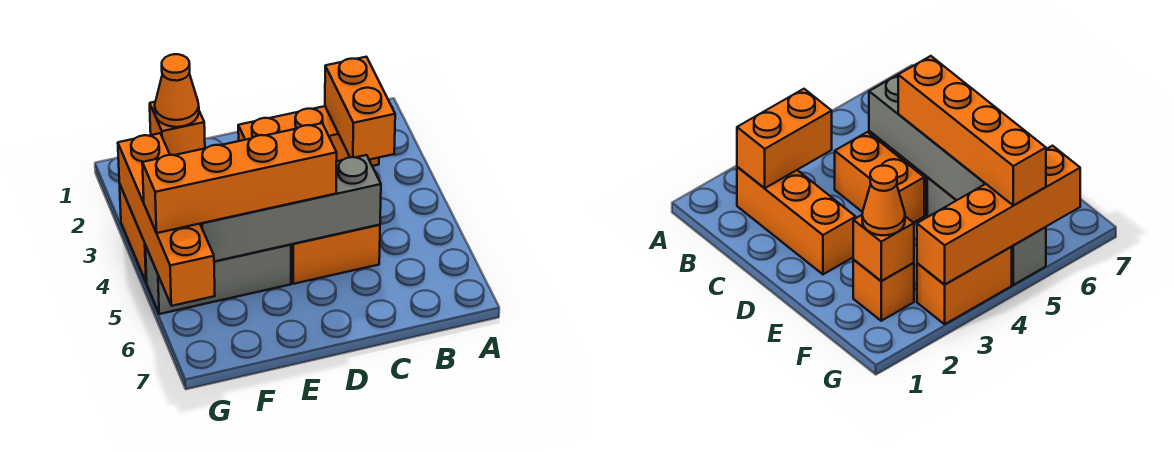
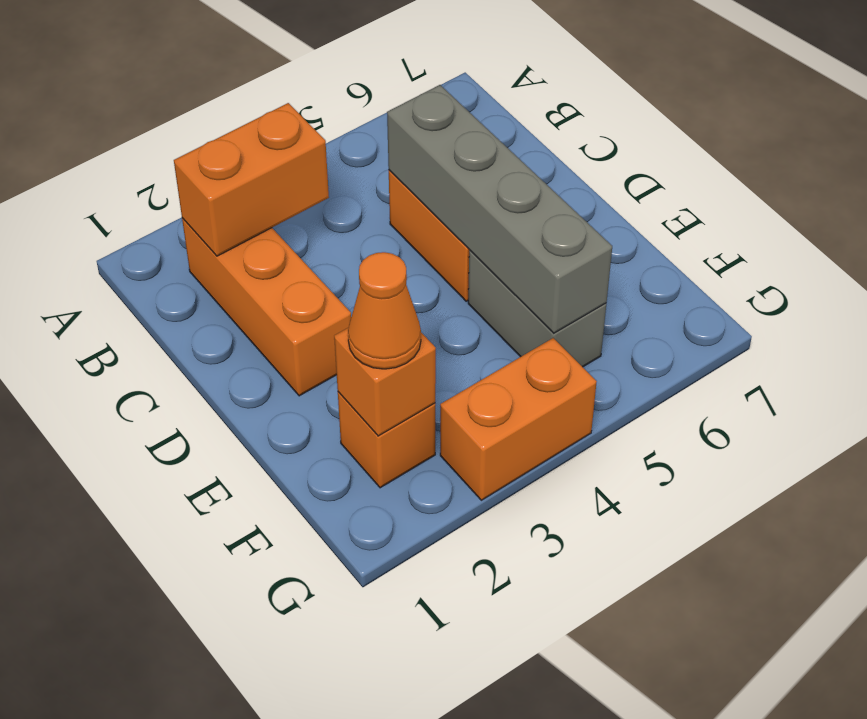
orange brick C4:D4 level 1 -> none
orange brick D5:G5 level 3 -> none
grey brick E5:G5 level 1 -> grey brick E5:F5 level 1
orange brick G3:G6 level 2 -> none

